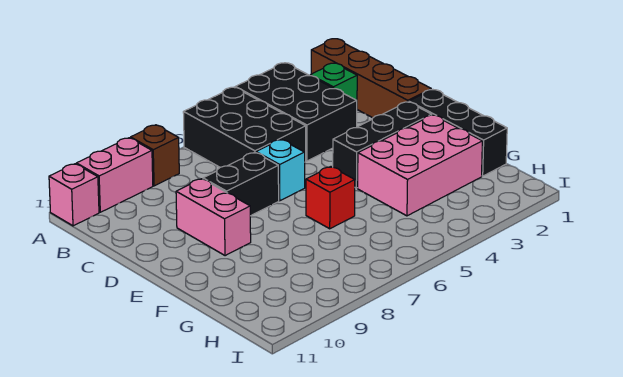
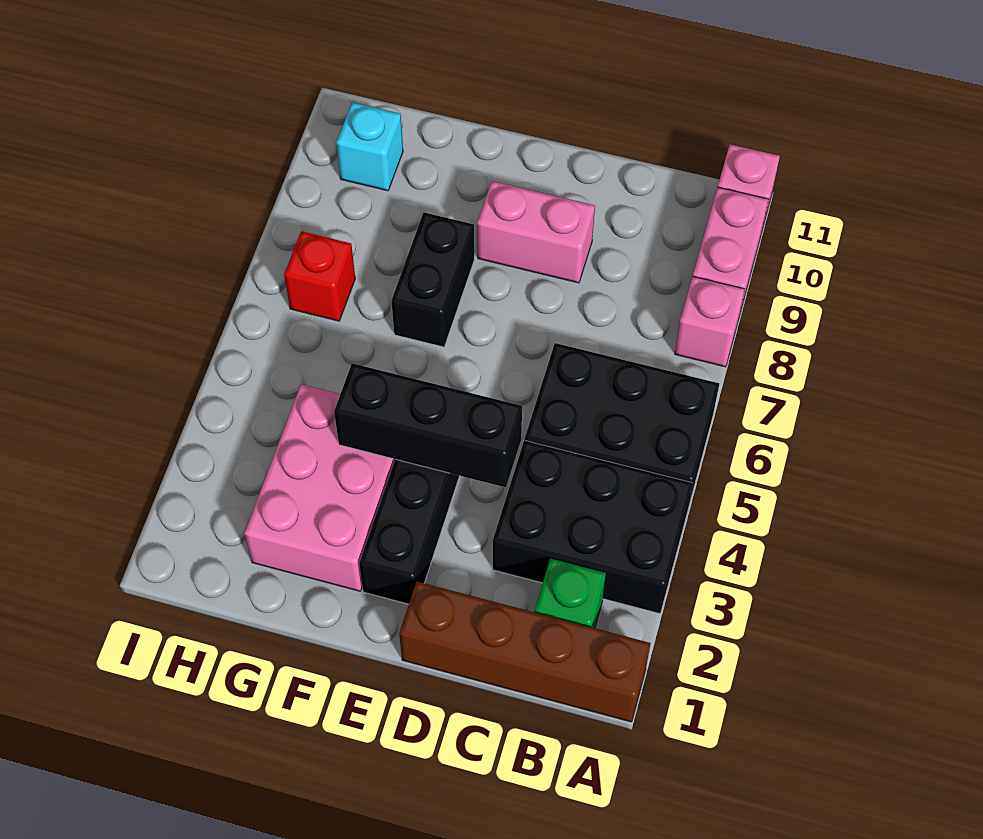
brown brick A8 level 1 -> pink brick A8 level 1
cyan brick D6 level 1 -> cyan brick H10 level 1
black brick D7:D8 level 1 -> black brick F7:F8 level 1
black brick E1:G1 level 1 -> black brick D4:F4 level 2
red brick F6 level 1 -> red brick H7 level 1

